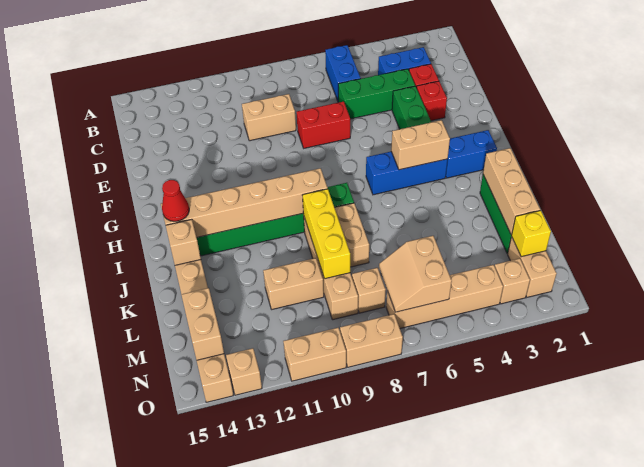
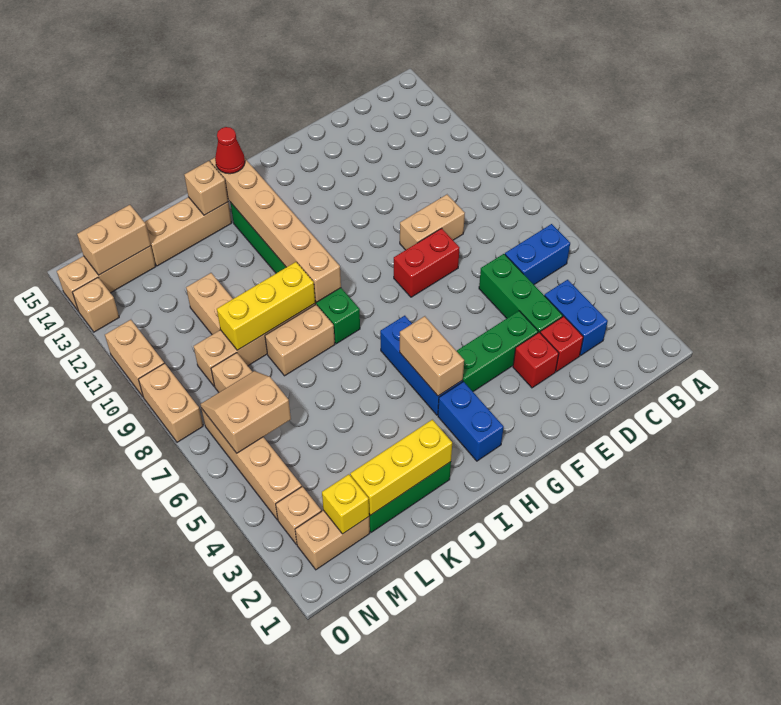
tan brick D9:D10 level 1 -> tan brick D9:E9 level 1
red brick E7:E8 level 1 -> red brick E8:F8 level 1
tan brick J2:L2 level 2 -> yellow brick J2:L2 level 2

